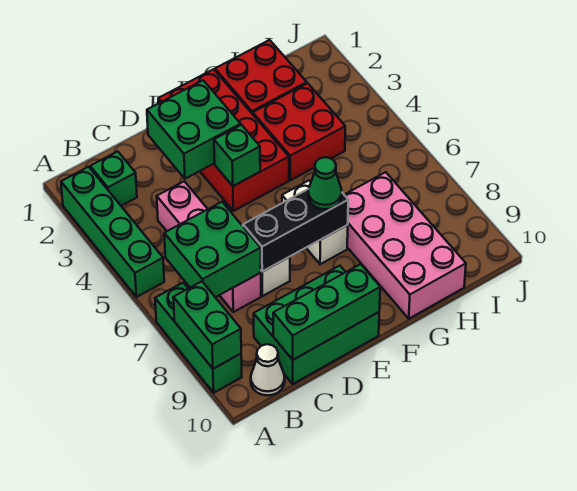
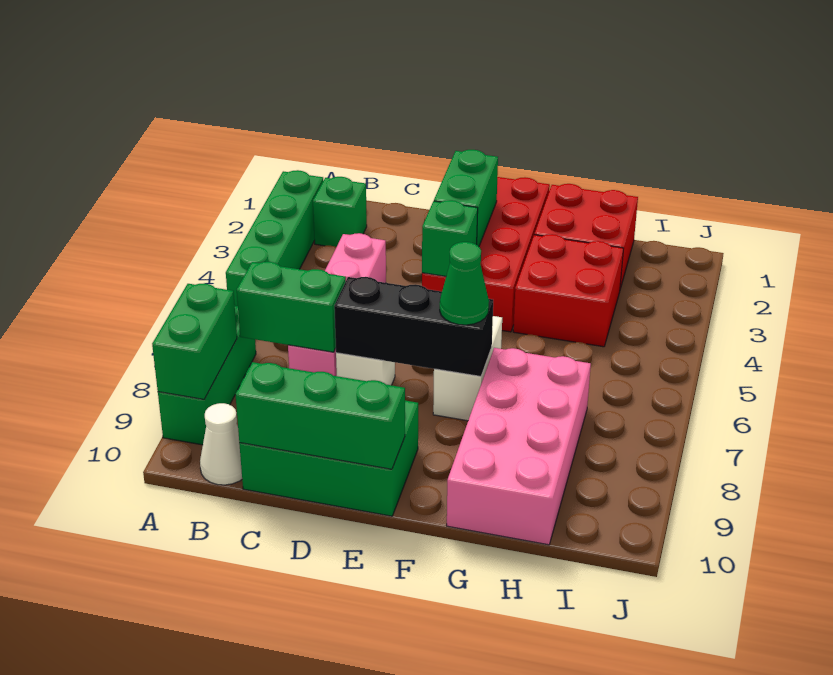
green brick B6:C7 level 2 -> green brick B7:C7 level 2
green brick D2:E3 level 2 -> green brick E2:E3 level 2

